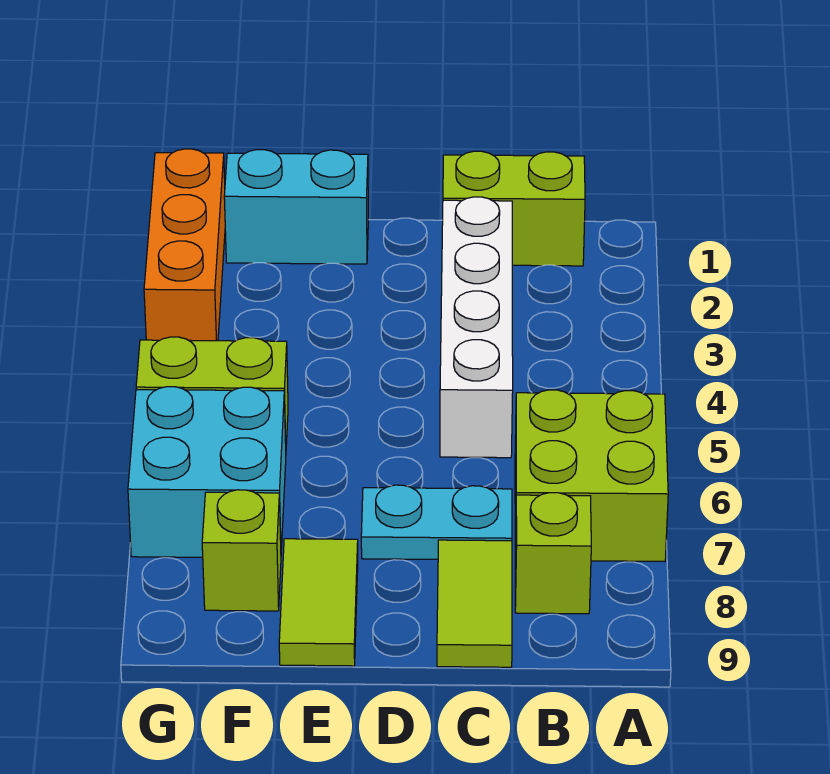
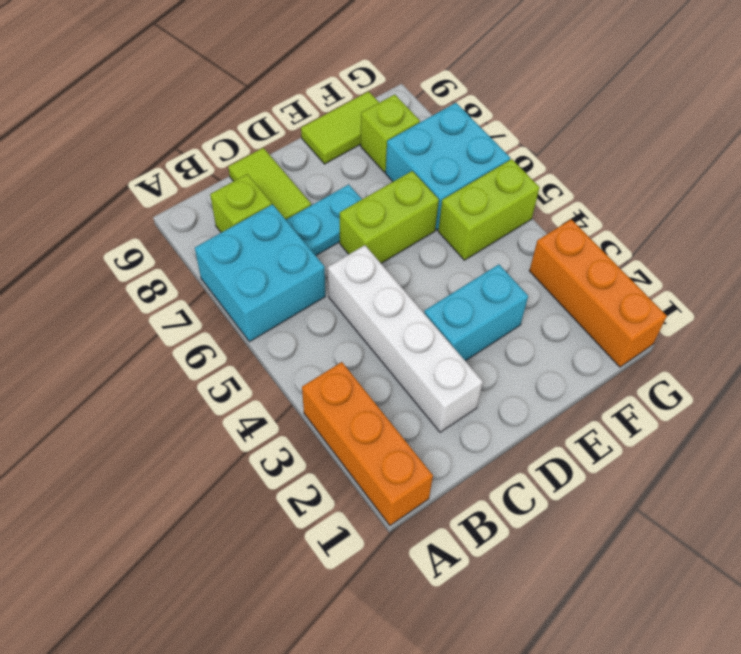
none -> orange brick A1:A3 level 1
lime brick A6:B7 level 1 -> cyan brick A6:B7 level 1
lime brick B1:C1 level 1 -> lime brick D6:E6 level 1
cyan brick E1:F1 level 1 -> cyan brick D3:E3 level 1
lime tile E8:E9 level 1 -> lime tile E9:F9 level 1

